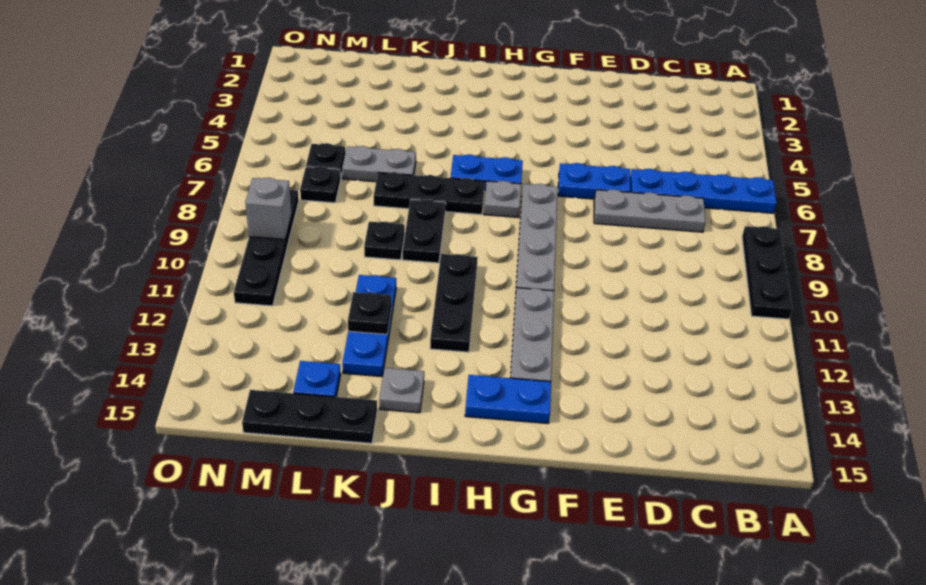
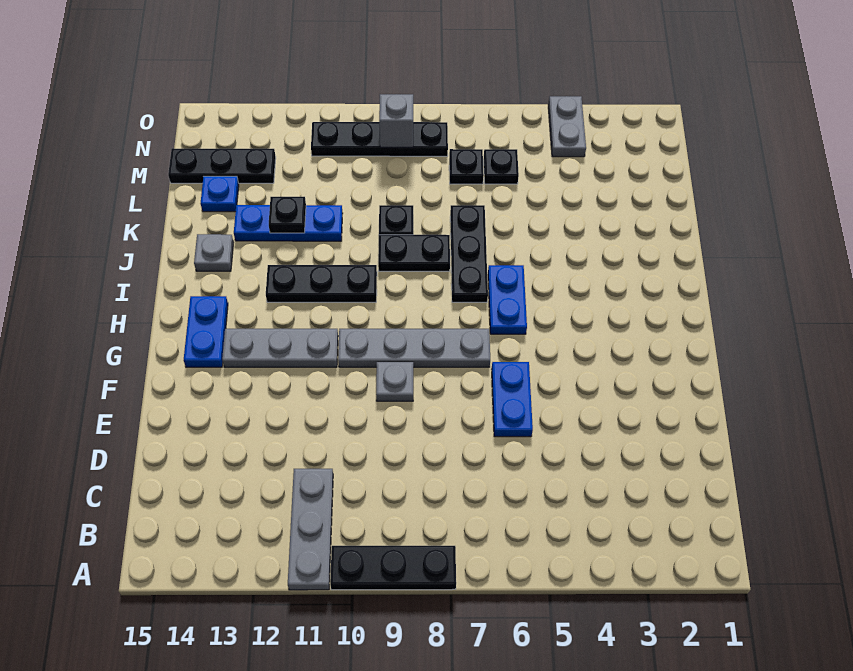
blue plate A6:D6 level 1 -> none
grey plate C7:E7 level 1 -> grey plate A11:C11 level 1
grey plate H7 level 1 -> grey plate F9 level 1
grey plate K6:L6 level 1 -> grey plate N4:O4 level 1
black plate K15:M15 level 1 -> black plate M13:M15 level 1

